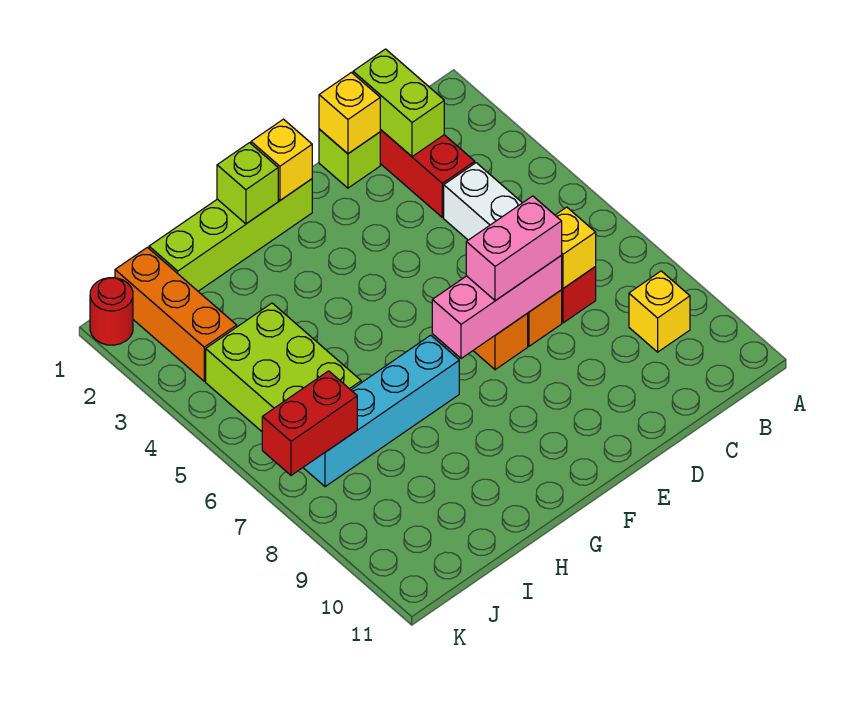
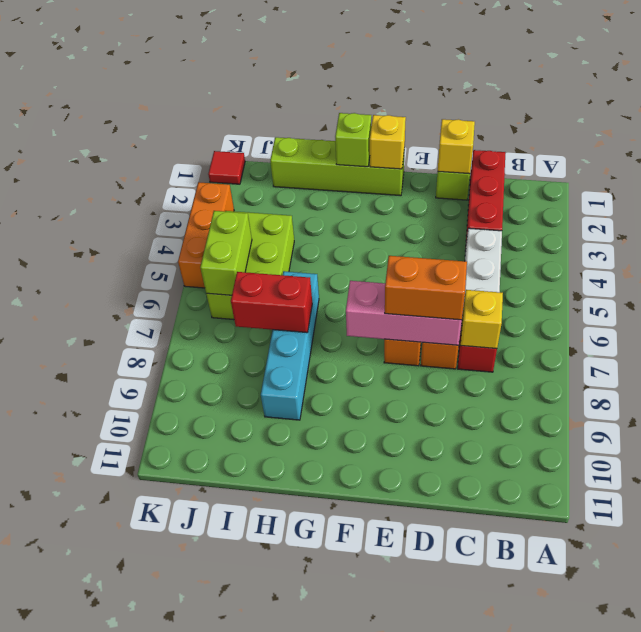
yellow brick B9 level 1 -> none
lime brick C1:C2 level 2 -> lime brick J5:J6 level 2
pink brick D7:E7 level 3 -> orange brick D7:E7 level 3
cyan brick G7:J7 level 1 -> cyan brick H6:H9 level 1
orange brick J1:J3 level 1 -> orange brick K3:K5 level 1
red brick J7:K7 level 2 -> red brick H7:I7 level 2
red round brick K1 level 1 -> red tile K1 level 1

